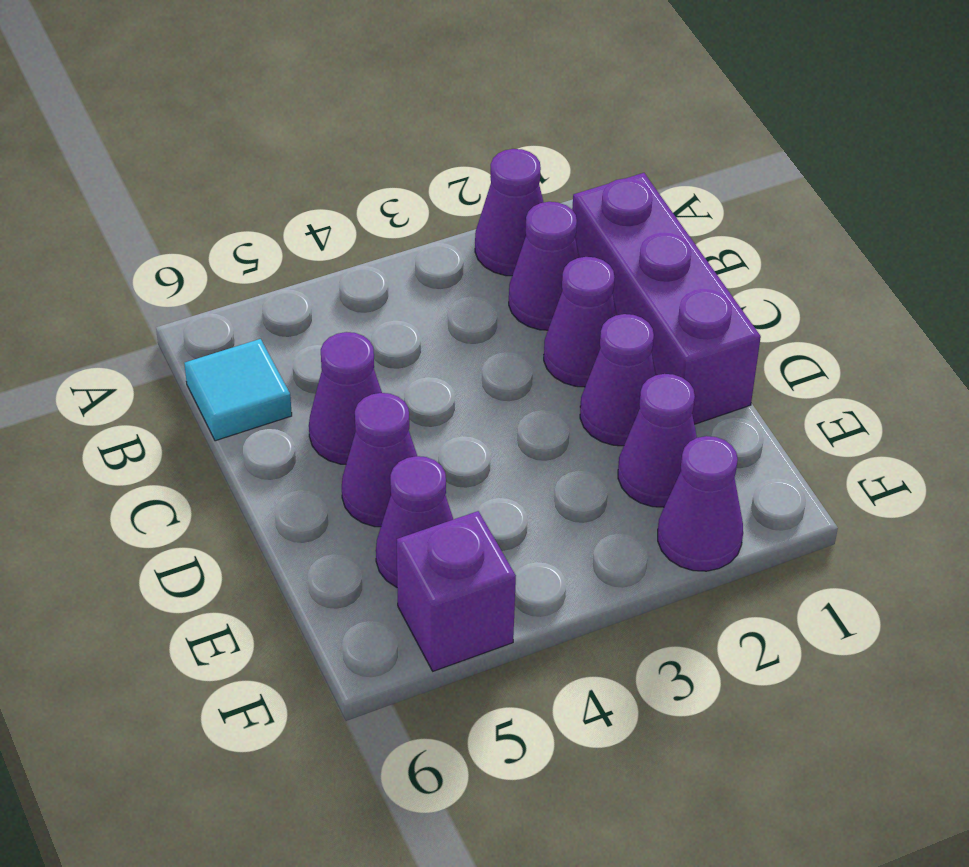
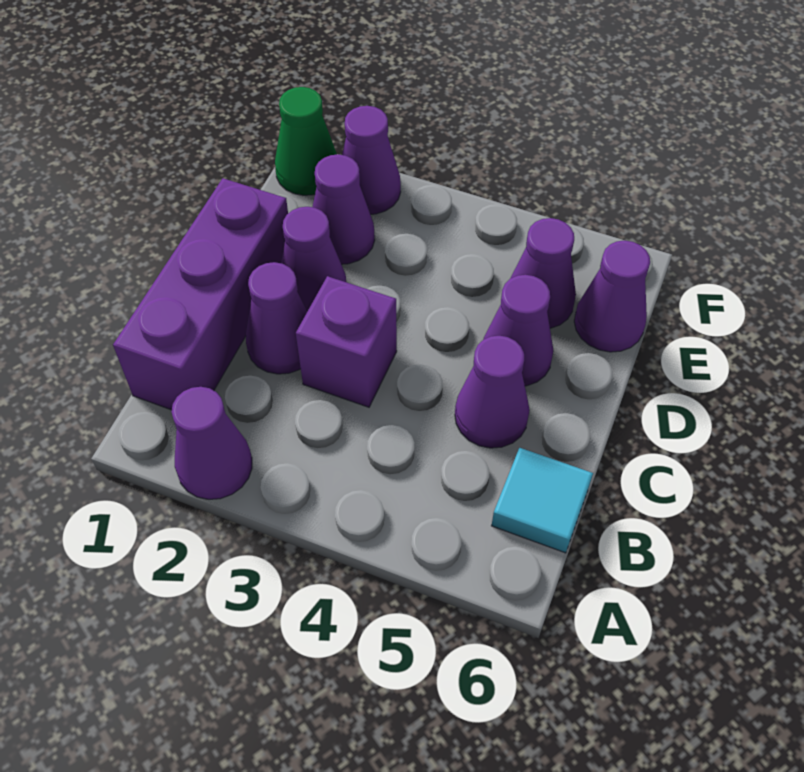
purple cone B2 level 1 -> purple cone E6 level 1
none -> green cone F1 level 1
purple brick F5 level 1 -> purple brick C3 level 1

